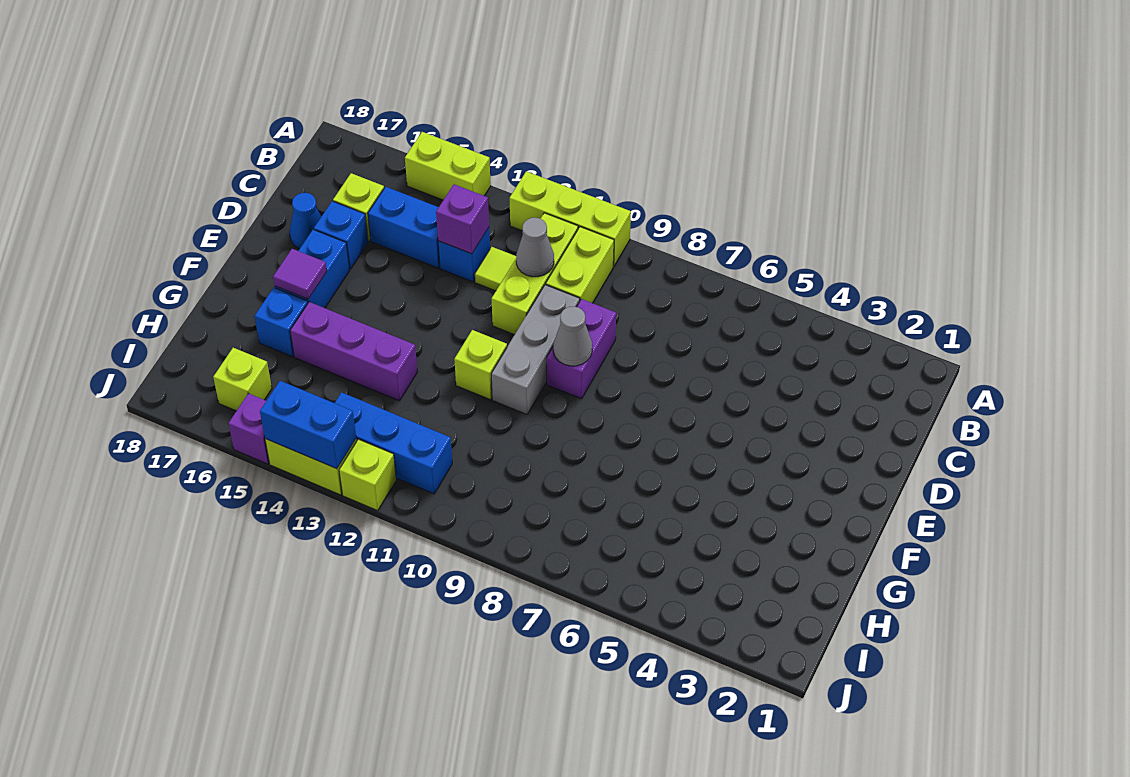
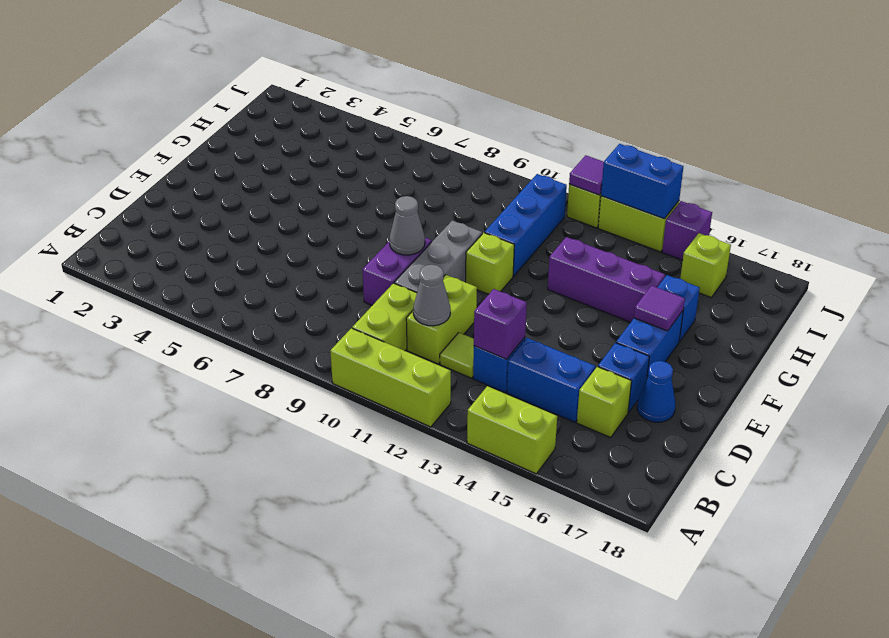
lime brick B11:D11 level 1 -> lime brick C11:D11 level 1
blue brick I11:I13 level 1 -> blue brick G11:I11 level 1
none -> purple tile J12 level 2

